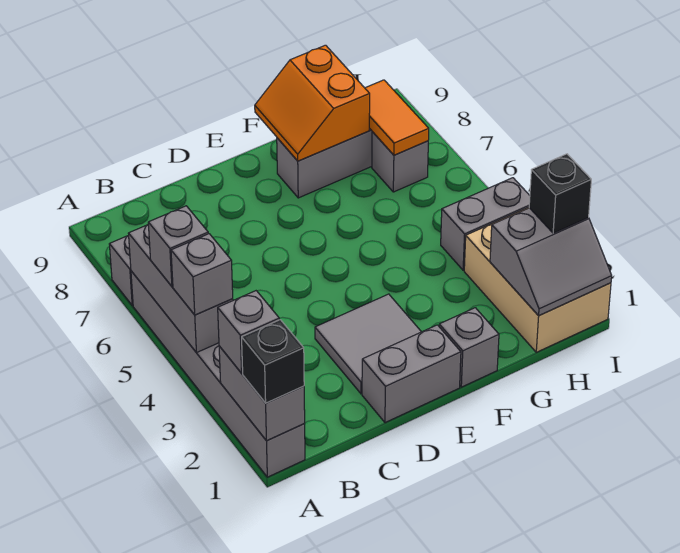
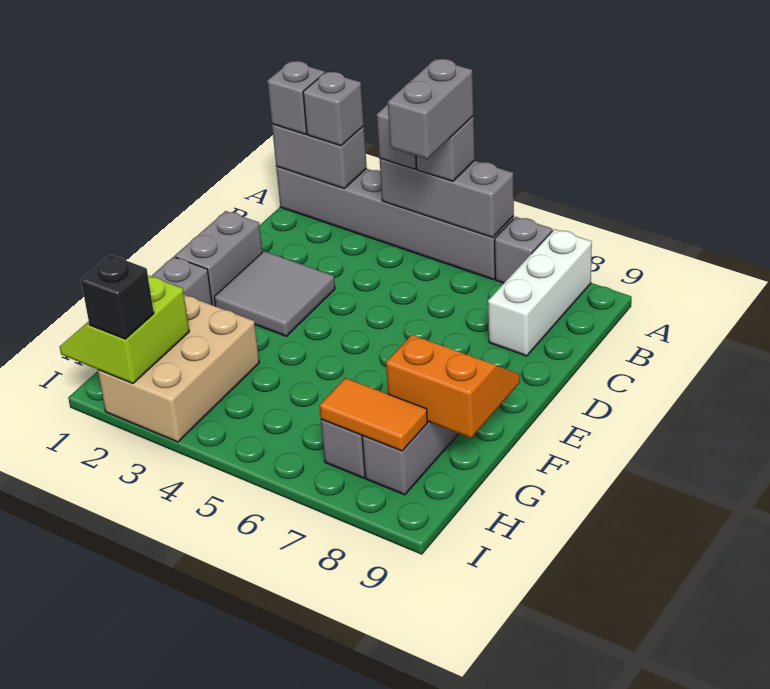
black brick A1 level 3 -> grey brick A1 level 3
none -> white brick A8:C8 level 1
tan brick H1:I3 level 1 -> tan brick G2:I3 level 1
grey slope H1:I2 level 2 top 2 -> lime slope H1:I2 level 2 top 2
grey brick H4:I4 level 1 -> grey brick A5:B5 level 4

